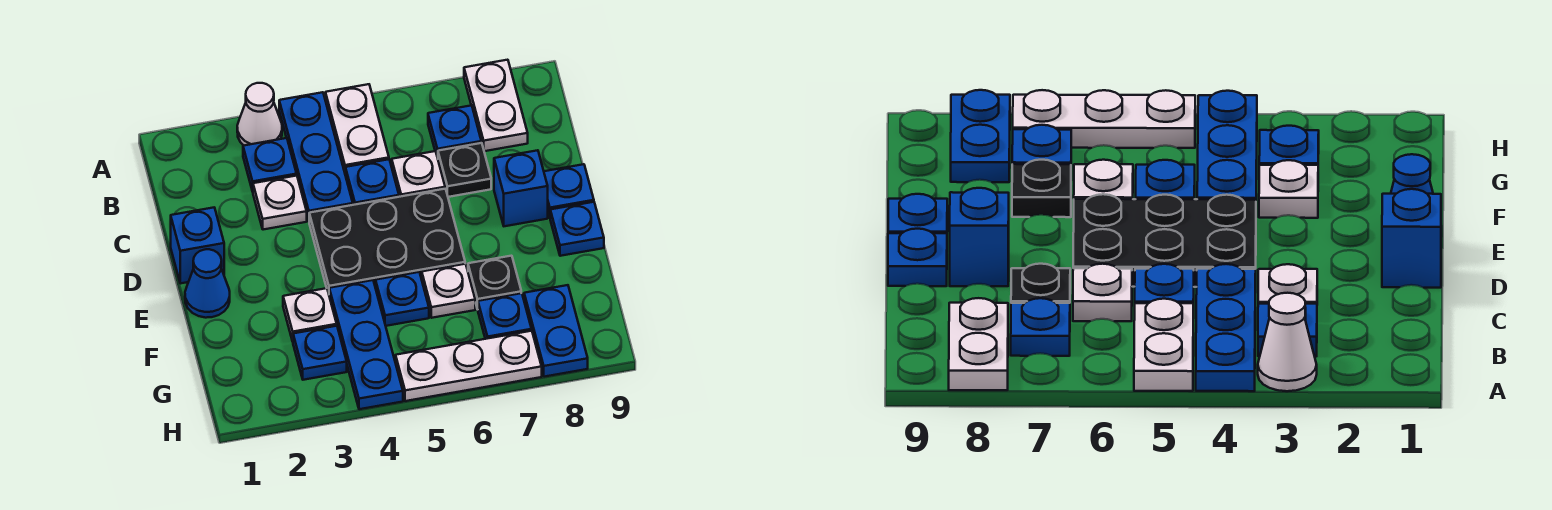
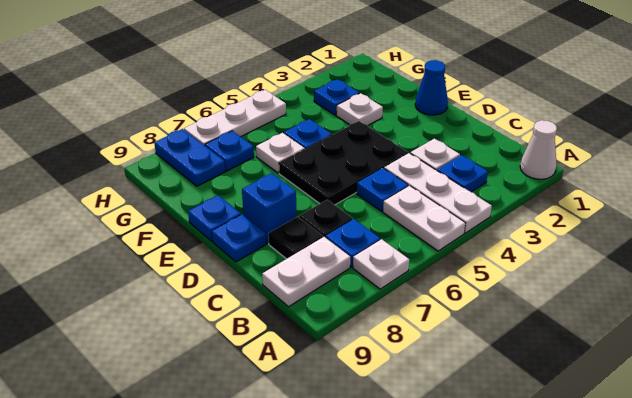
white cone A3 level 1 -> white cone A1 level 1
blue plate A4:C4 level 1 -> white plate A4:C4 level 1
white plate A8:B8 level 1 -> white plate B8:B9 level 1
white plate C6 level 1 -> white plate A7 level 1
blue brick D1 level 1 -> none
blue plate F4:H4 level 1 -> none
black plate F7 level 1 -> black plate C8 level 1

